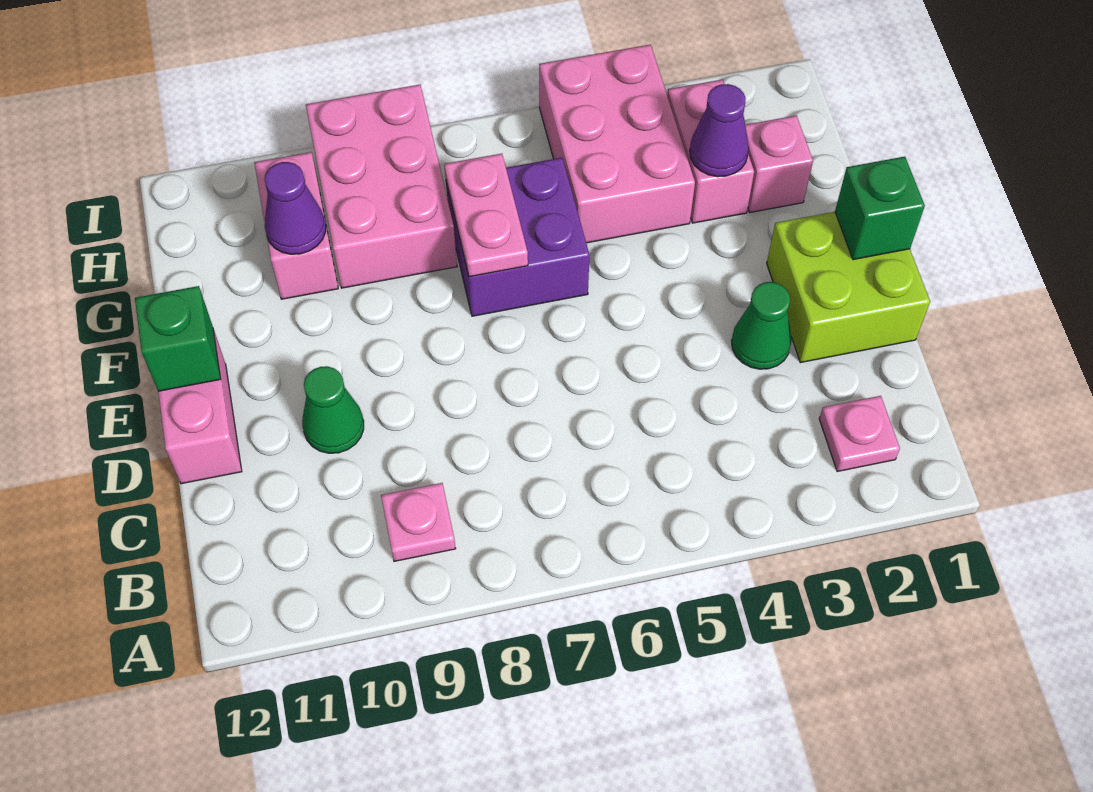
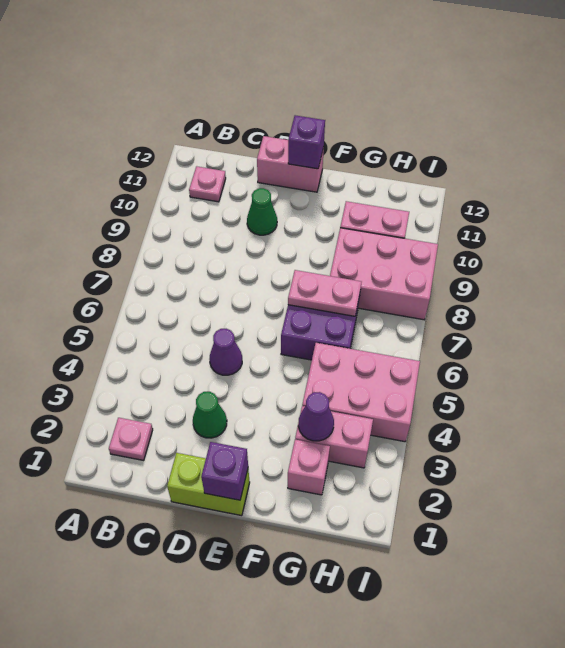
pink plate B9 level 1 -> pink plate B11 level 1
lime brick D1:E2 level 1 -> lime brick D1:E1 level 1
green brick E1 level 2 -> purple brick E1 level 2
green brick E12 level 2 -> purple brick E12 level 2
purple cone G10 level 2 -> purple cone D5 level 1

